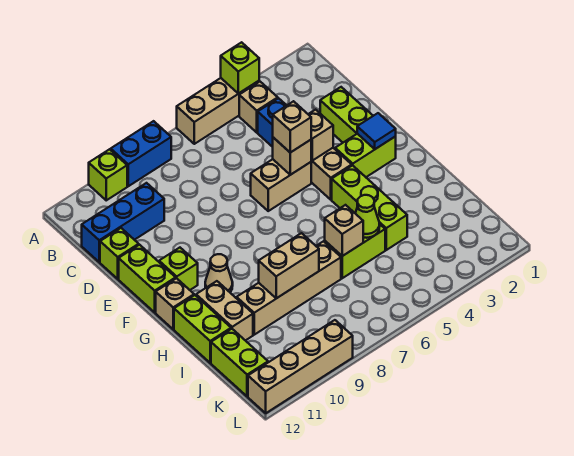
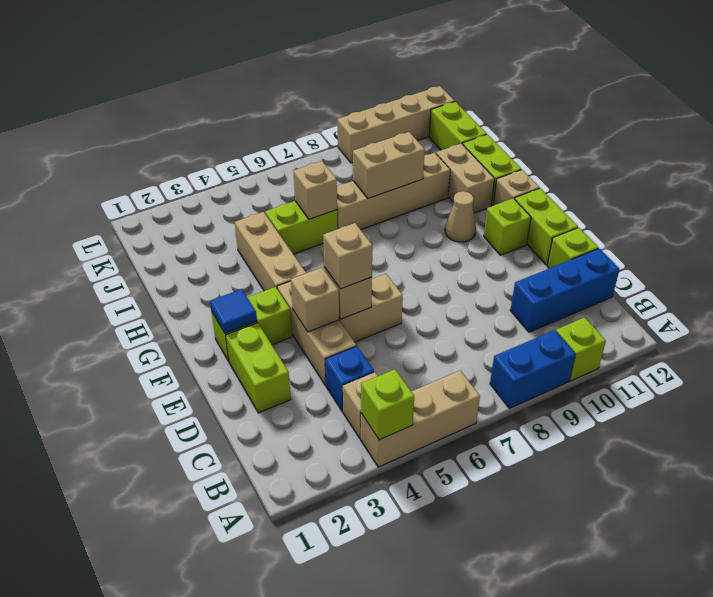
lime brick G4:I4 level 1 -> tan brick G4:I4 level 1
lime cone I5 level 2 -> none

